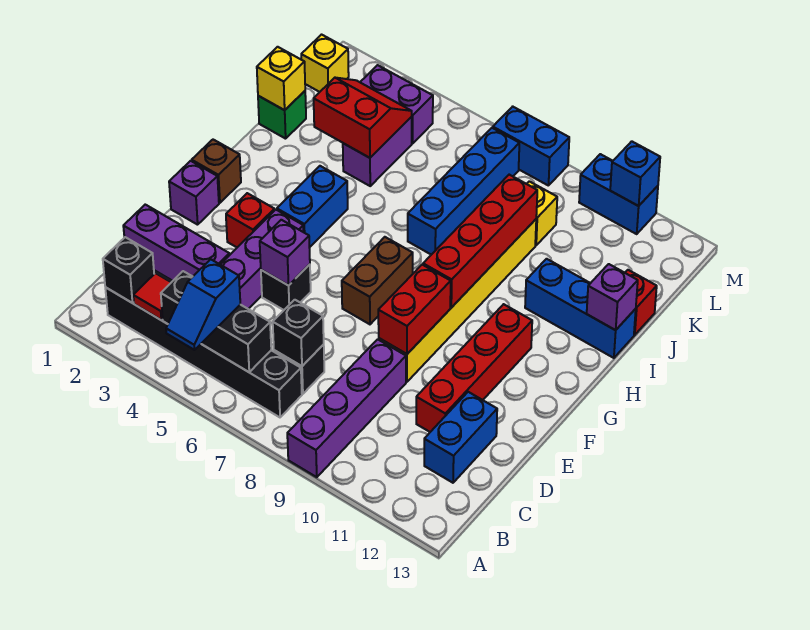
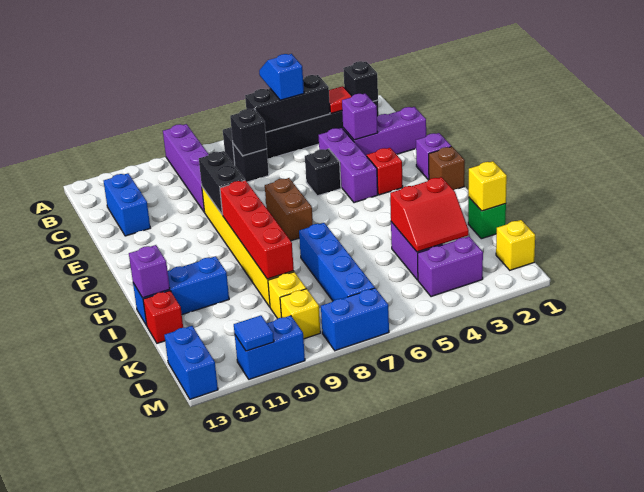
red brick D11:G11 level 1 -> none
purple brick E5 level 2 -> purple brick D3 level 2
red brick E9:F9 level 2 -> black brick E9:F9 level 2
blue brick G4:H4 level 1 -> blue brick L13:M13 level 1
none -> yellow brick L9 level 1
blue brick M11 level 2 -> blue tile M11 level 2

